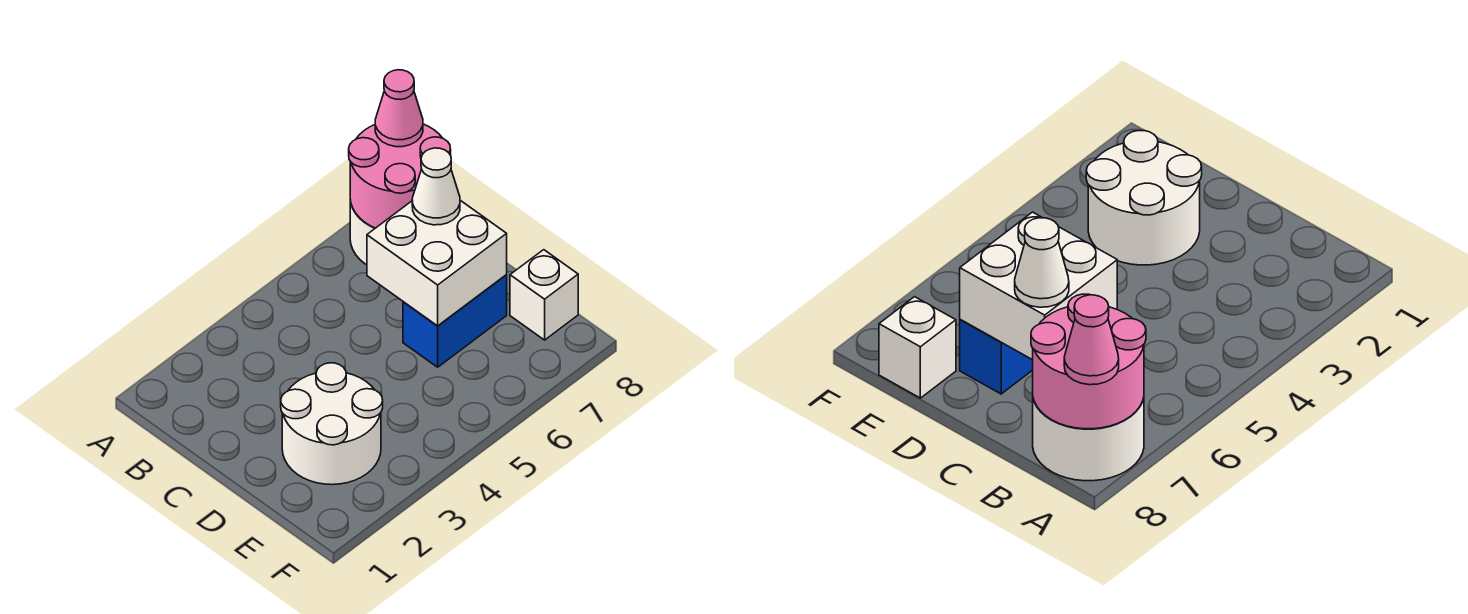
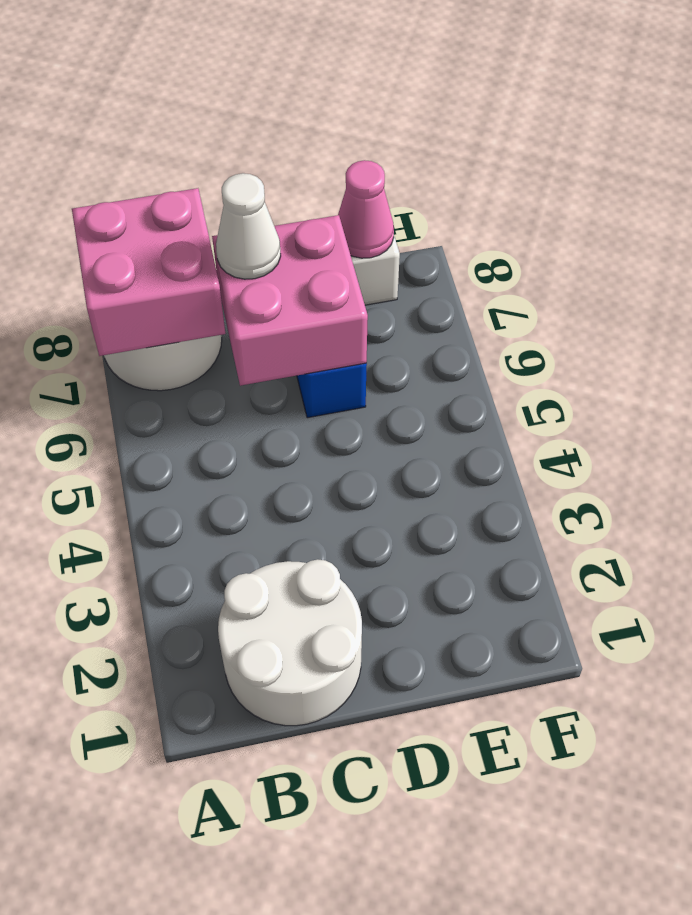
pink round brick A7:B8 level 2 -> pink brick A7:B8 level 2
pink cone A8 level 3 -> pink cone E8 level 2
white brick C6:D7 level 2 -> pink brick C6:D7 level 2
white round brick D2:E3 level 1 -> white round brick B1:C2 level 1

